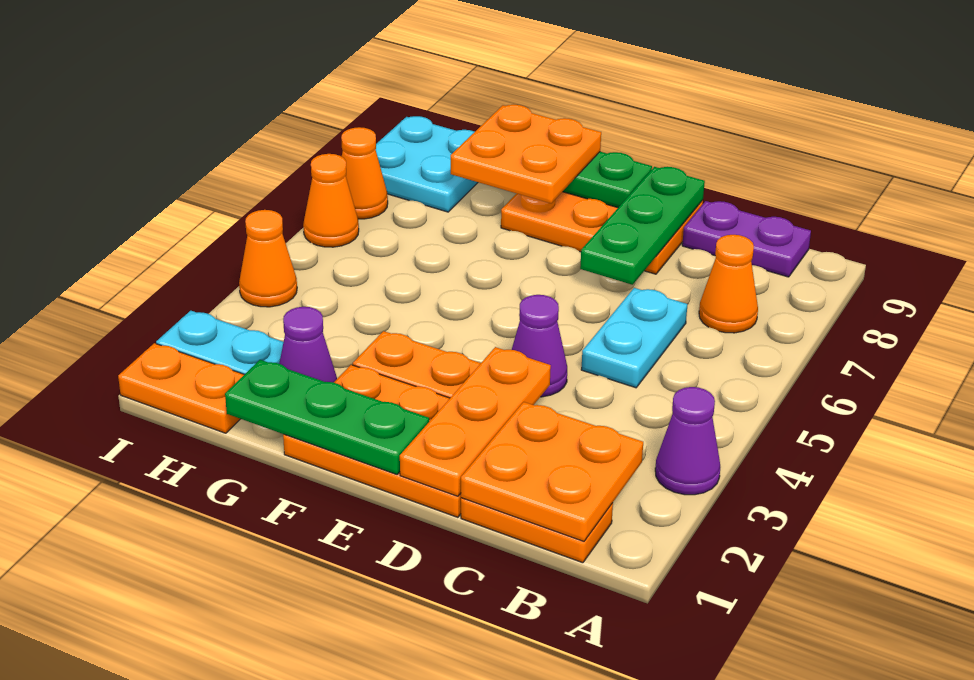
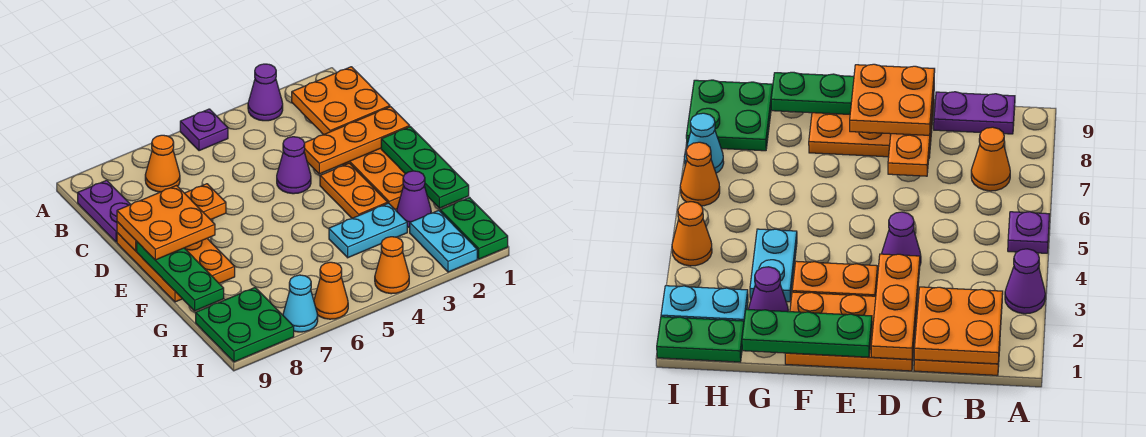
none -> purple plate A5 level 1
cyan plate C5:C6 level 1 -> cyan plate G3:G4 level 1
green plate D7:D9 level 2 -> orange plate D7:D9 level 2
orange plate F8:G9 level 3 -> orange plate D8:E9 level 3
orange plate H1:I1 level 1 -> green plate H1:I1 level 1
cyan plate H8:I9 level 1 -> green plate H8:I9 level 1
orange cone I7 level 1 -> cyan cone I7 level 1

